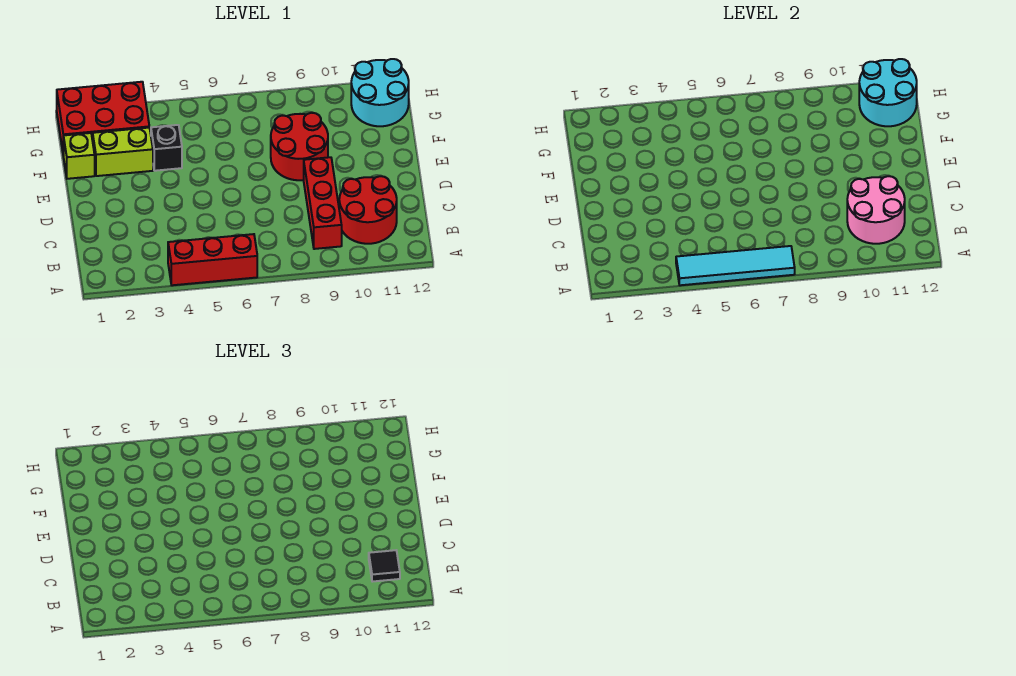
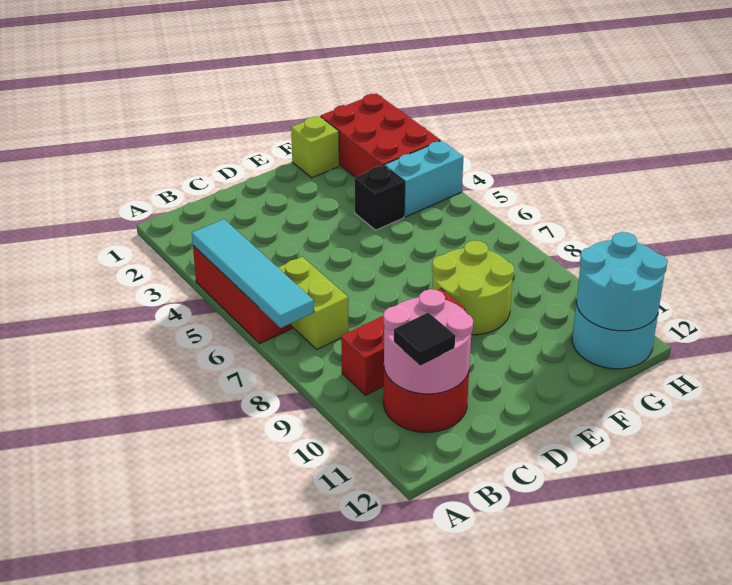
red round brick E8:F9 level 1 -> lime round brick E8:F9 level 1
lime brick F2:F3 level 1 -> lime brick B6:B7 level 1
none -> cyan brick G4:H4 level 1

